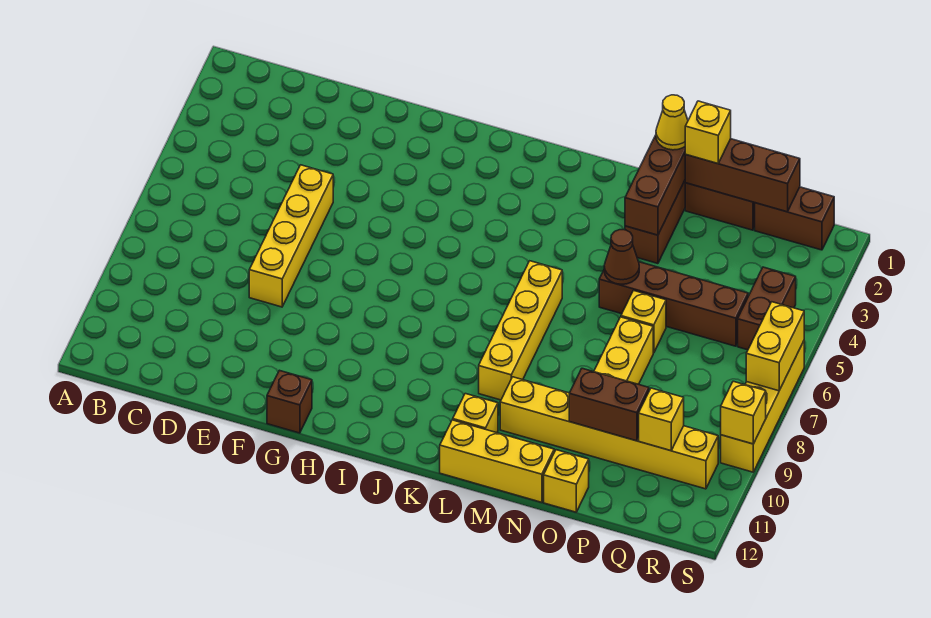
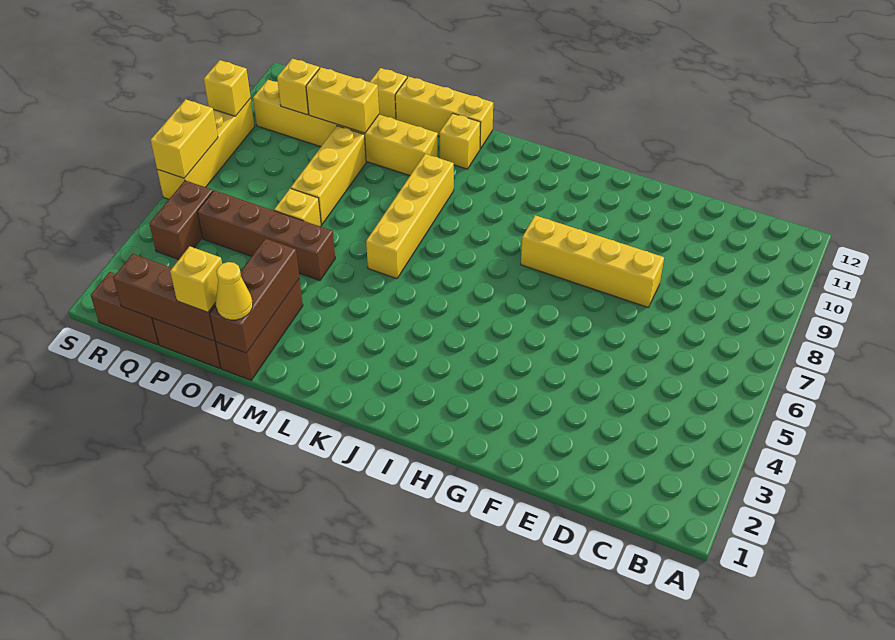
yellow brick E5:E8 level 1 -> yellow brick E8:H8 level 1
brown brick G12 level 1 -> none
brown cone N5 level 2 -> none
brown brick O10:P10 level 2 -> yellow brick O10:P10 level 2

